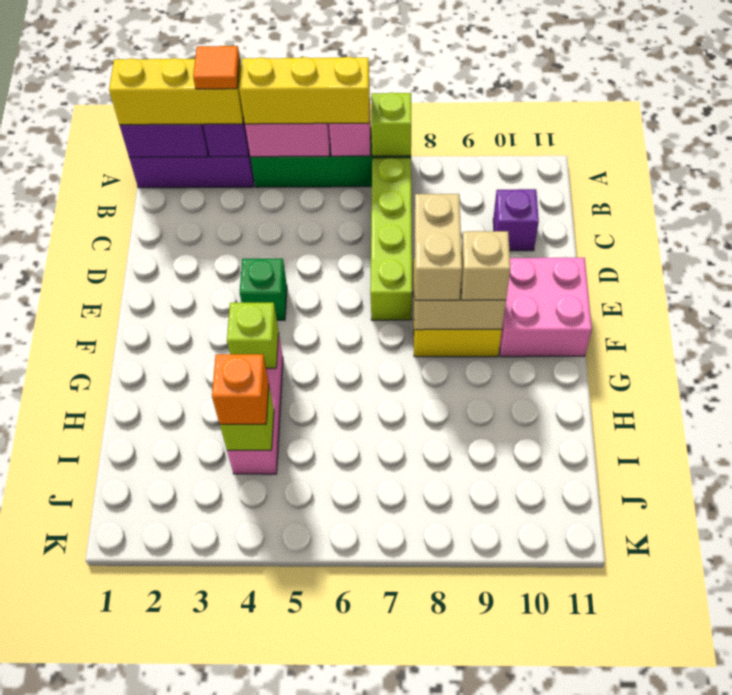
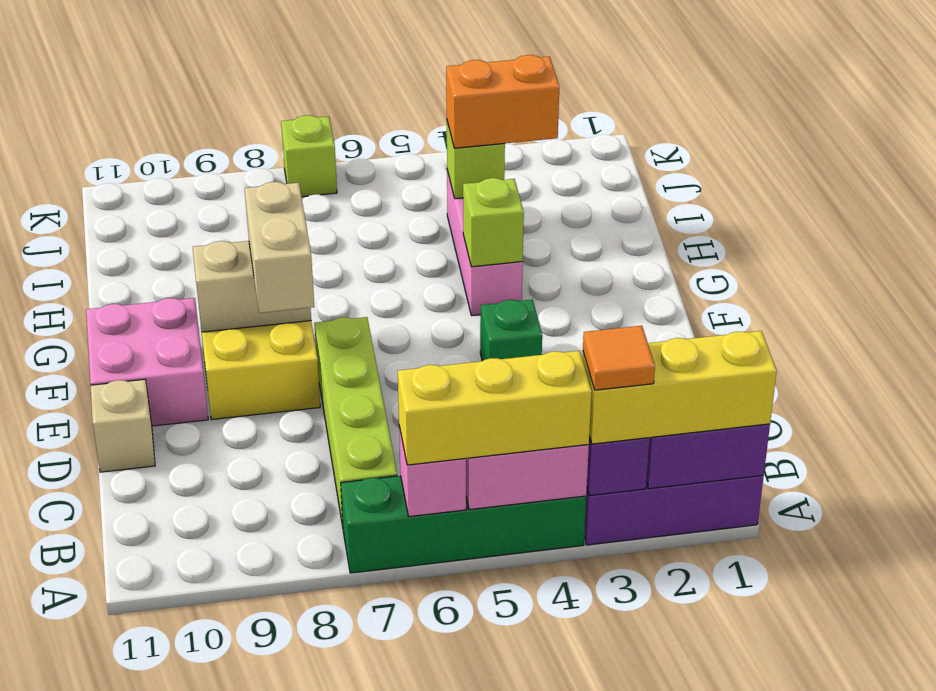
lime brick A7 level 2 -> lime brick K7 level 1
purple brick C10 level 1 -> none
tan brick F9 level 3 -> tan brick D11 level 1
orange brick I4 level 3 -> orange brick I3:I4 level 3

